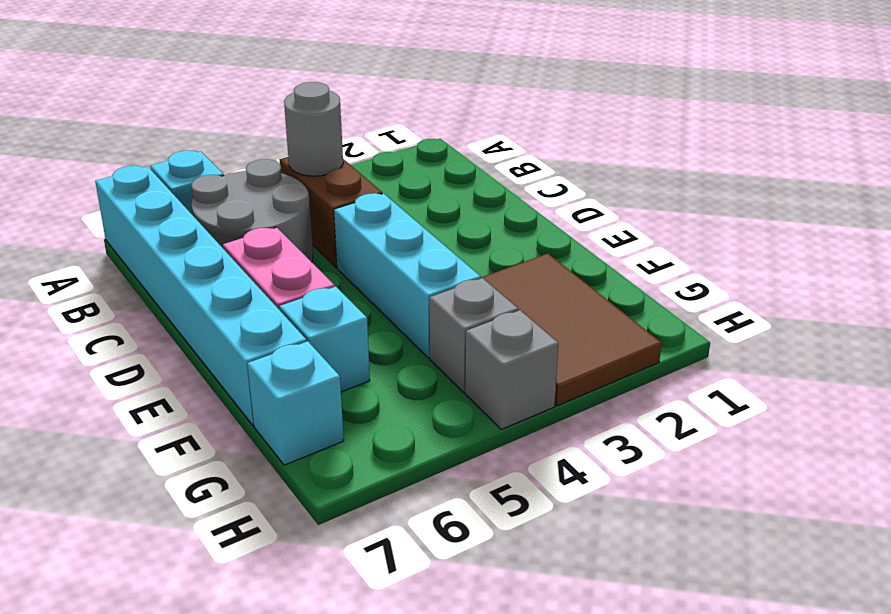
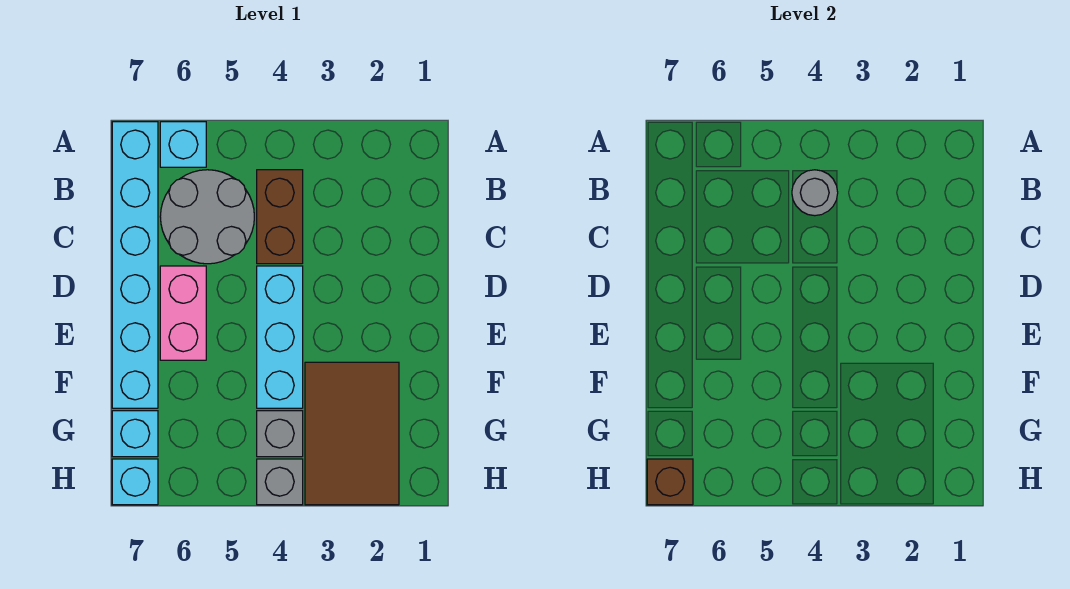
cyan brick F6 level 1 -> cyan brick H7 level 1
none -> brown brick H7 level 2

